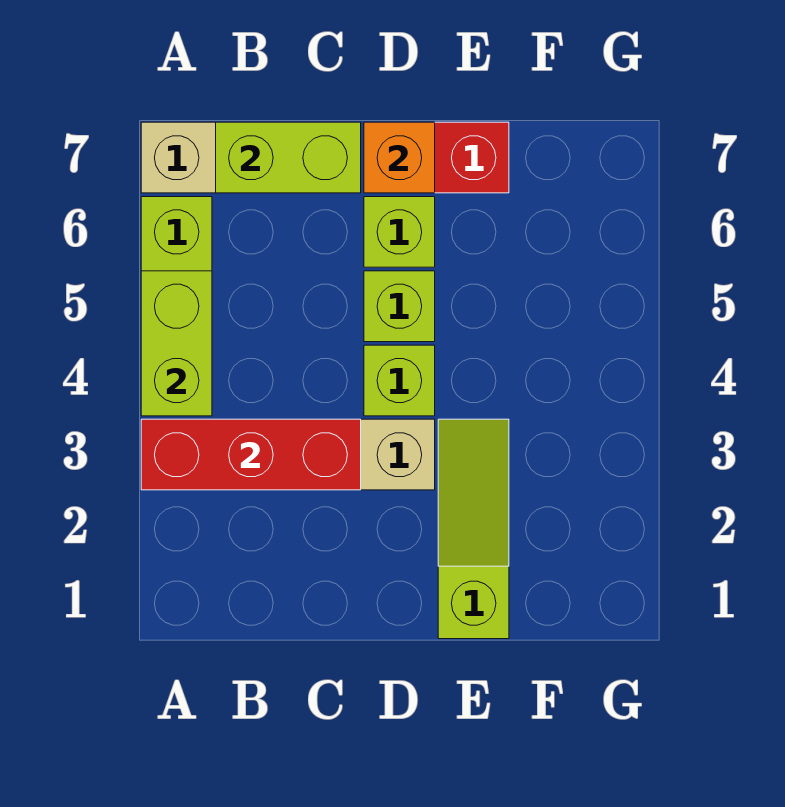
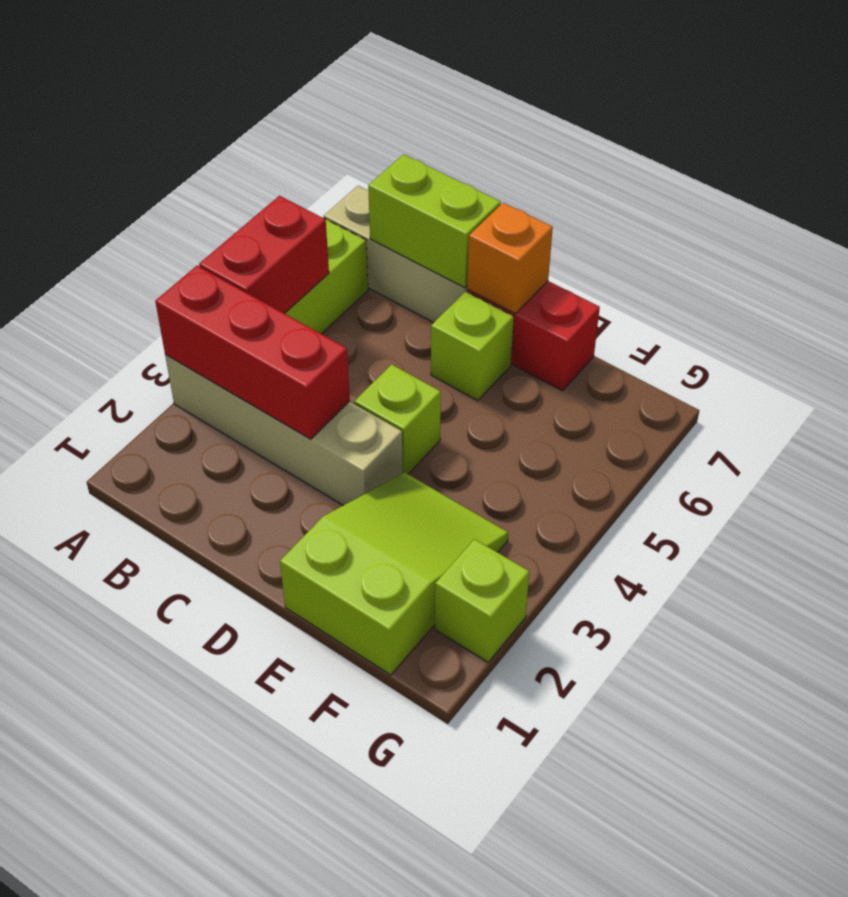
lime brick A4:A5 level 2 -> red brick A4:A5 level 2
lime brick D5 level 1 -> lime brick G2 level 1
lime slope E1:E3 level 1 top 1 -> lime slope E1:F3 level 1 top 1

